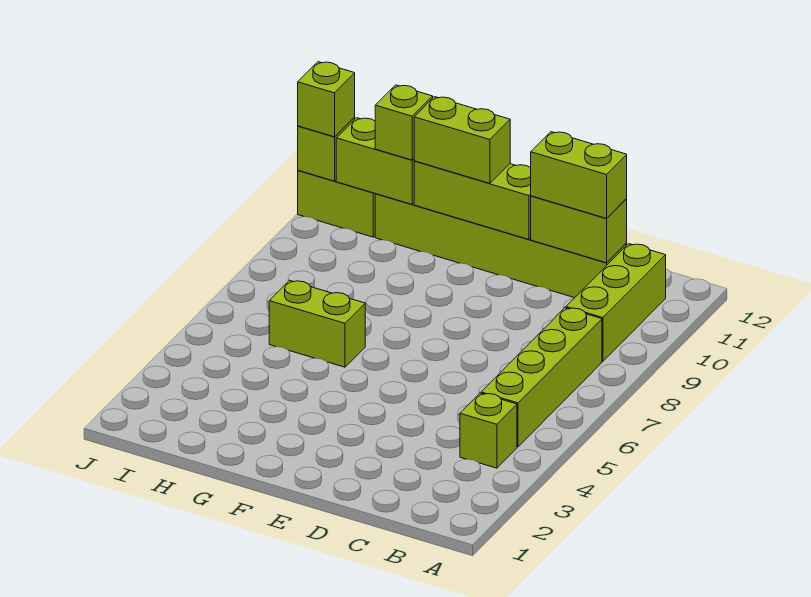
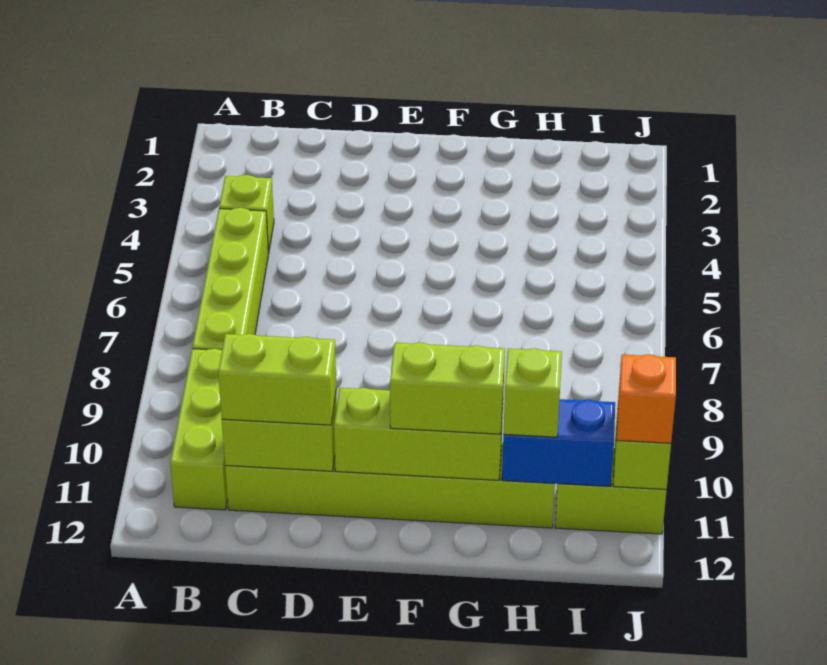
lime brick G6:H6 level 1 -> none
lime brick H11:I11 level 2 -> blue brick H11:I11 level 2
lime brick J11 level 3 -> orange brick J11 level 3

